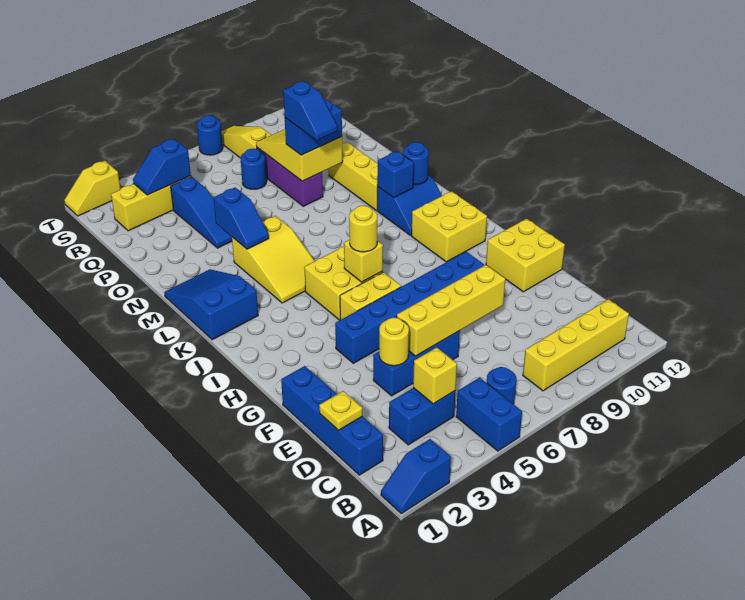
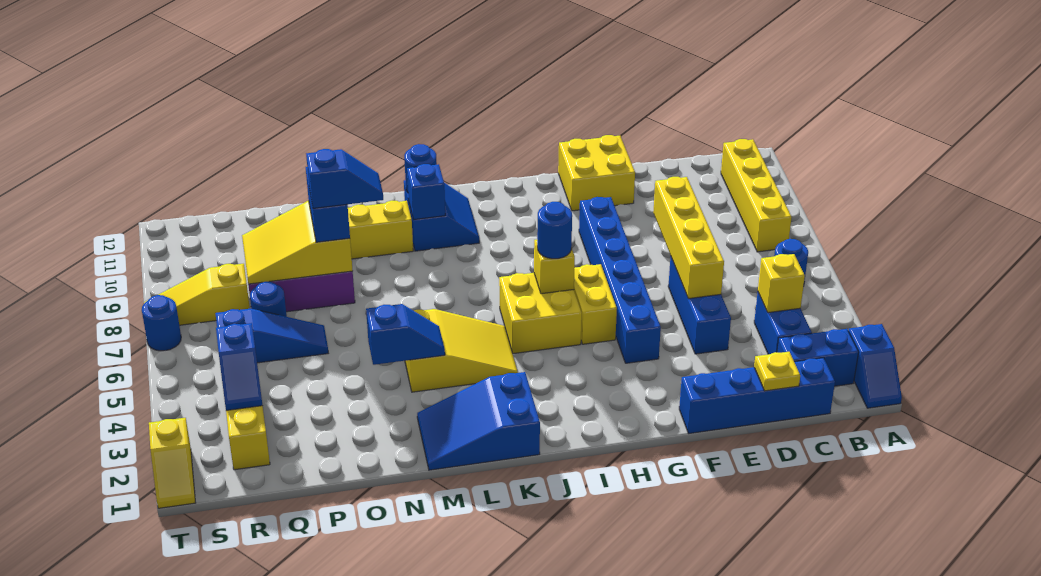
blue brick A5:B5 level 1 -> blue brick B2:C2 level 1
yellow round brick E4 level 2 -> none
yellow round brick I6 level 3 -> blue round brick I6 level 3
yellow brick I10:J11 level 1 -> none
blue slope O4:Q4 level 1 top Q -> blue slope P6:R6 level 1 top R

